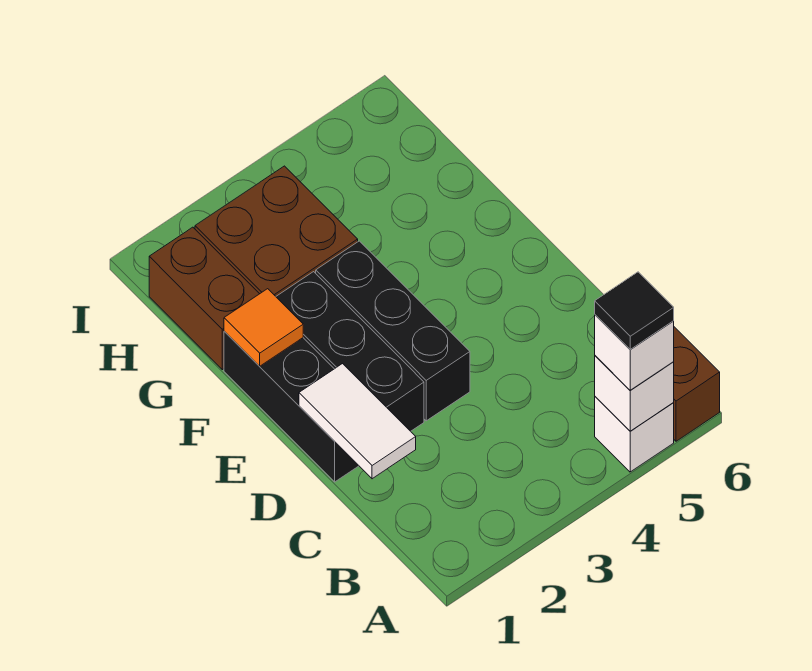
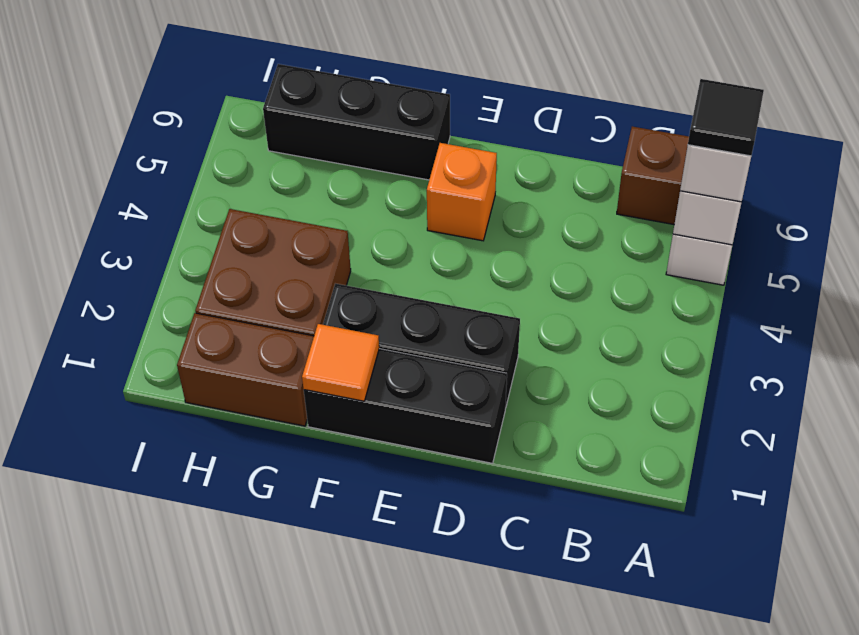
white tile C1:D1 level 2 -> none
black brick D3:F3 level 1 -> black brick F6:H6 level 1
none -> orange brick E5 level 1

